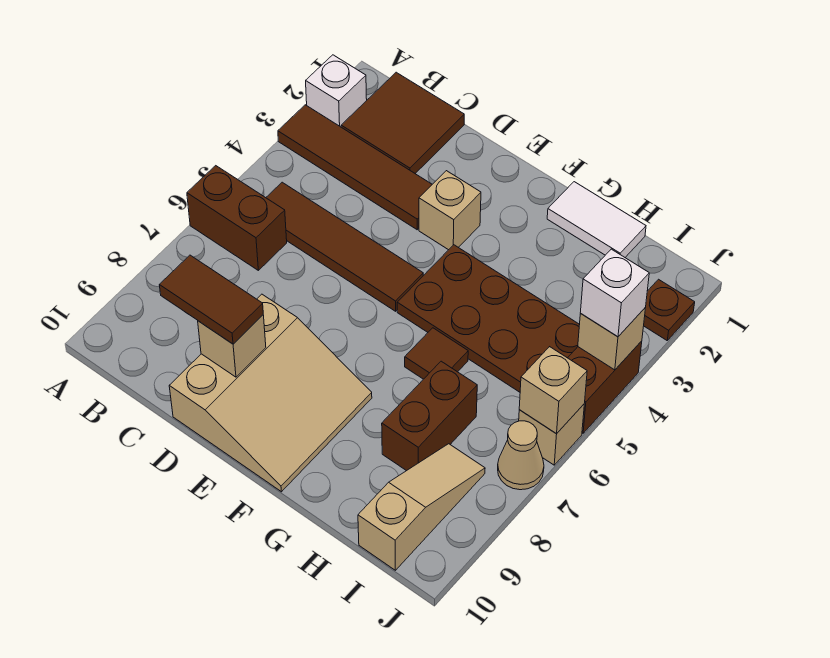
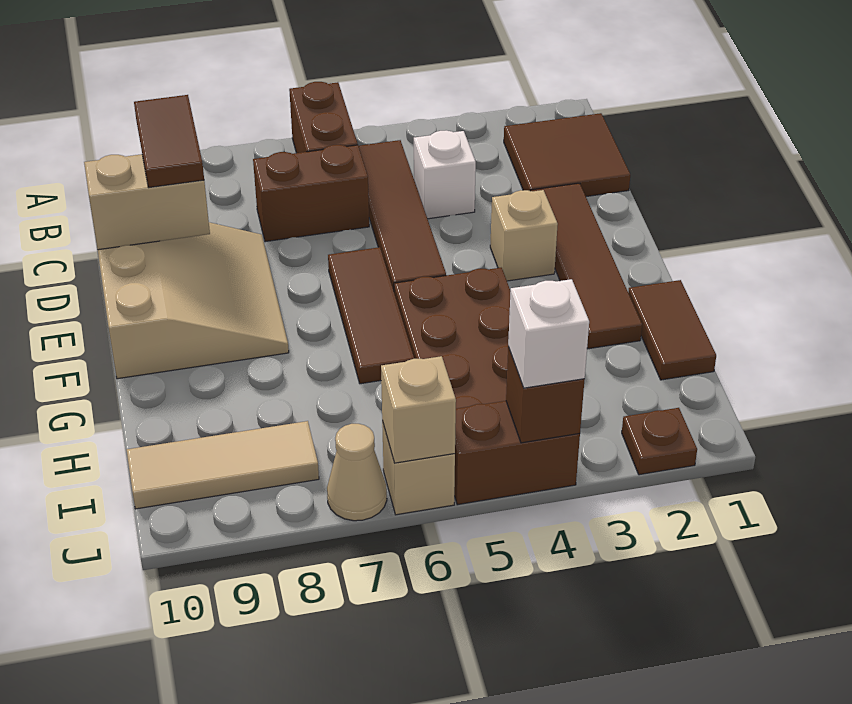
white brick A2 level 1 -> white brick C4 level 1
brown tile A3:D3 level 1 -> brown tile D2:G2 level 1
tan slope D8:F10 level 1 top D -> tan slope D8:F10 level 1 top 10
tan brick D9 level 2 -> tan brick D9:D10 level 2
white tile G1:H1 level 1 -> brown tile G1:H1 level 1
brown tile G6 level 1 -> brown tile E6:G6 level 1
brown brick H7:H8 level 1 -> brown brick C6:C7 level 1
tan slope I8:I10 level 1 top 10 -> tan tile I8:I10 level 1
tan brick J4 level 2 -> brown brick J4 level 2

